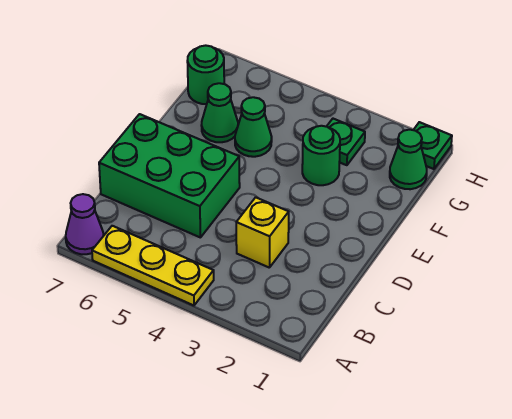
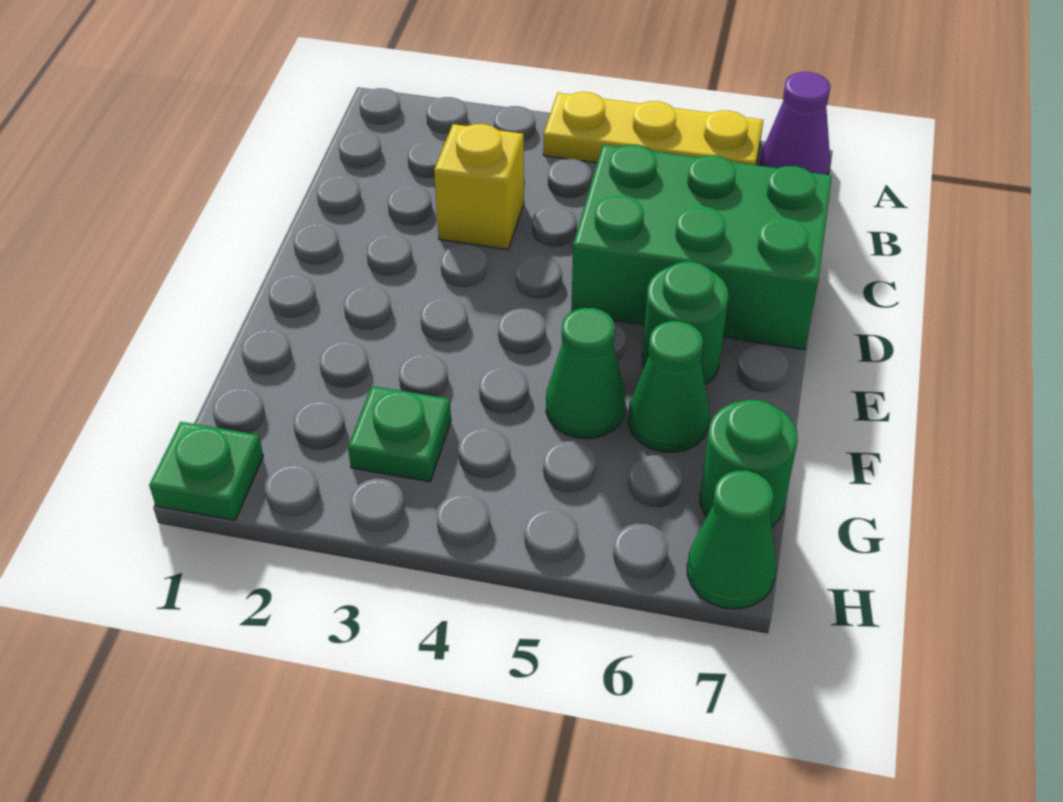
green round brick F3 level 1 -> green round brick E6 level 1
green cone G1 level 1 -> green cone H7 level 1

